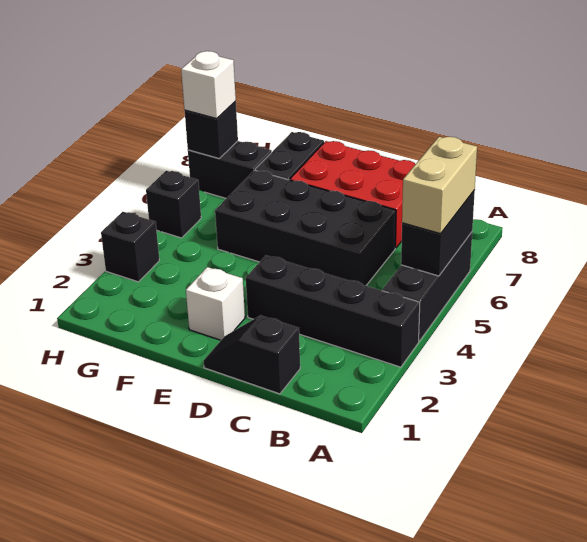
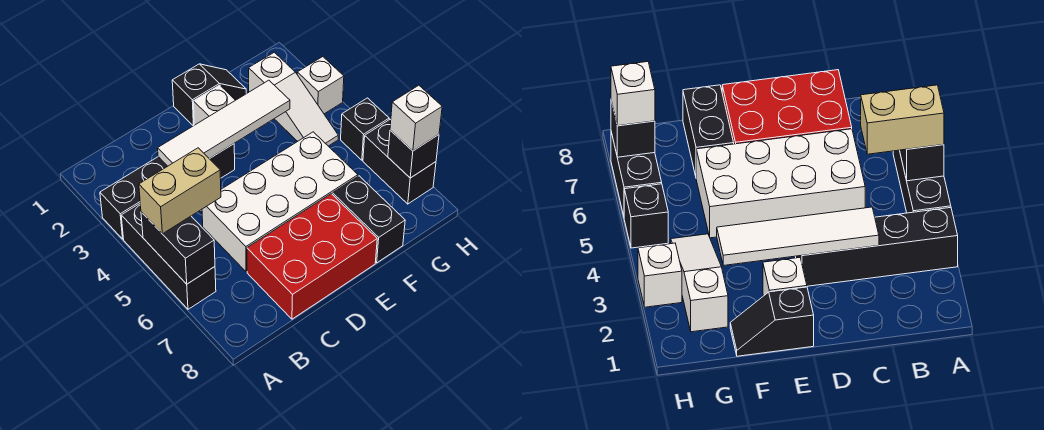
tan brick A5:A6 level 3 -> tan brick A5:B5 level 3
black slope C1:D1 level 1 top C -> black slope E1:F1 level 1 top E
none -> white tile C3:F3 level 2
black brick C5:F6 level 1 -> white brick C5:F6 level 1
none -> white slope G2:G4 level 1 top 2
black brick G7:H7 level 1 -> black brick H6:H7 level 1
black brick H3 level 1 -> white brick H3 level 1

